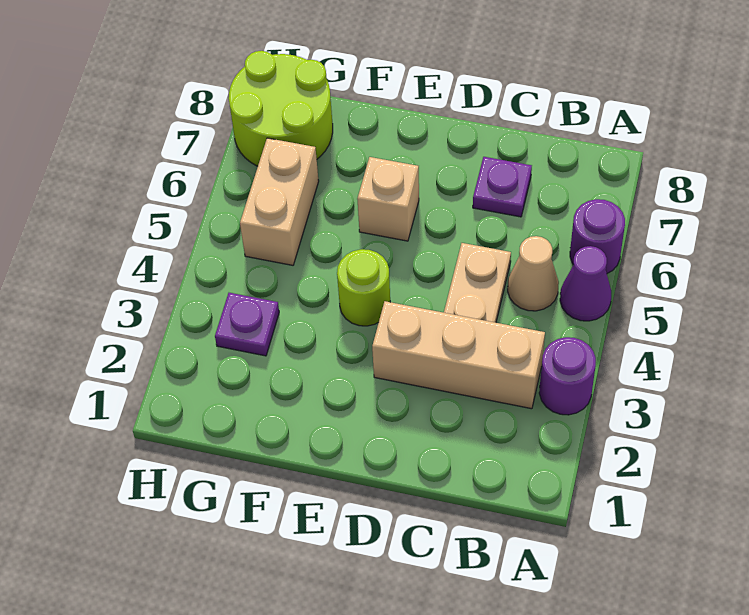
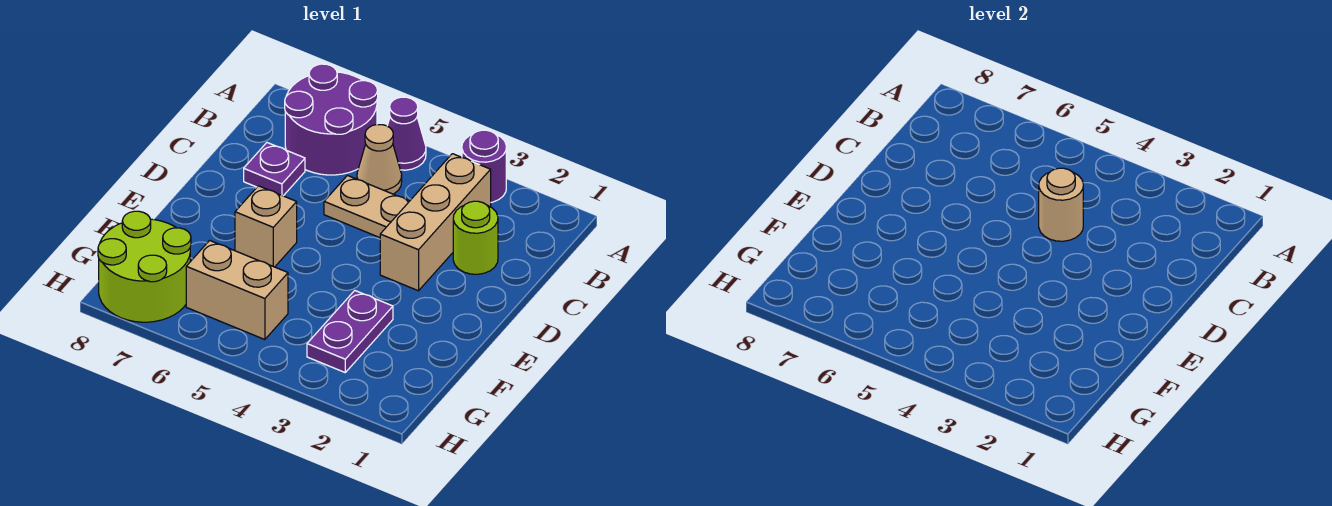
purple round brick A6 level 1 -> purple round brick A6:B7 level 1
none -> tan round brick C4 level 2
lime round brick E4 level 1 -> lime round brick C2 level 1
purple plate G3 level 1 -> purple plate F3:G3 level 1

